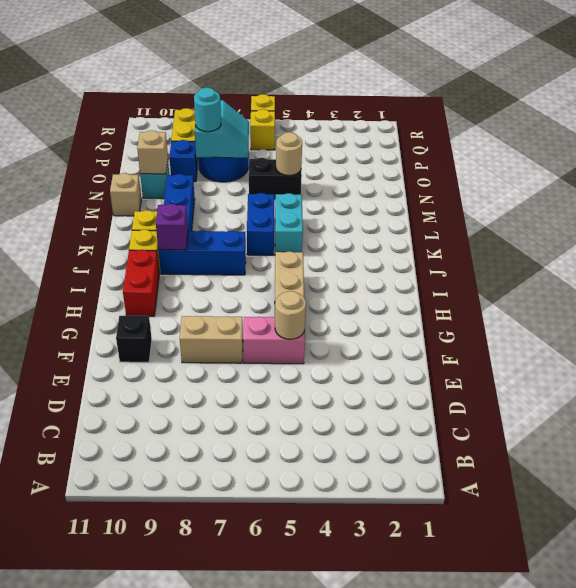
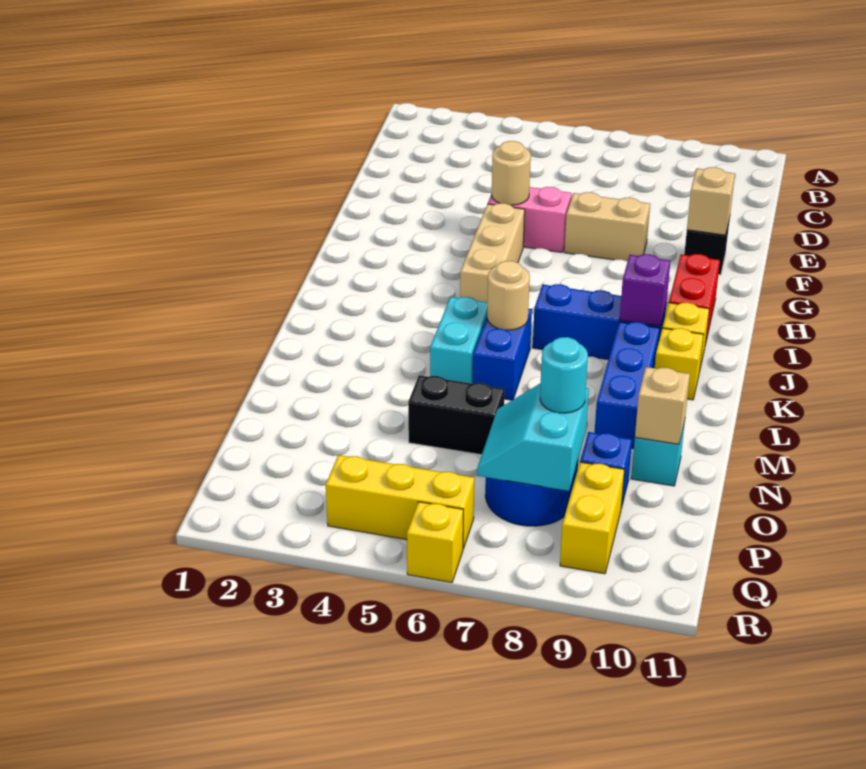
tan brick M11 level 1 -> tan brick F10 level 2
tan round brick N5 level 2 -> tan round brick K6 level 2
yellow brick Q6 level 1 -> yellow brick Q4:Q6 level 1

